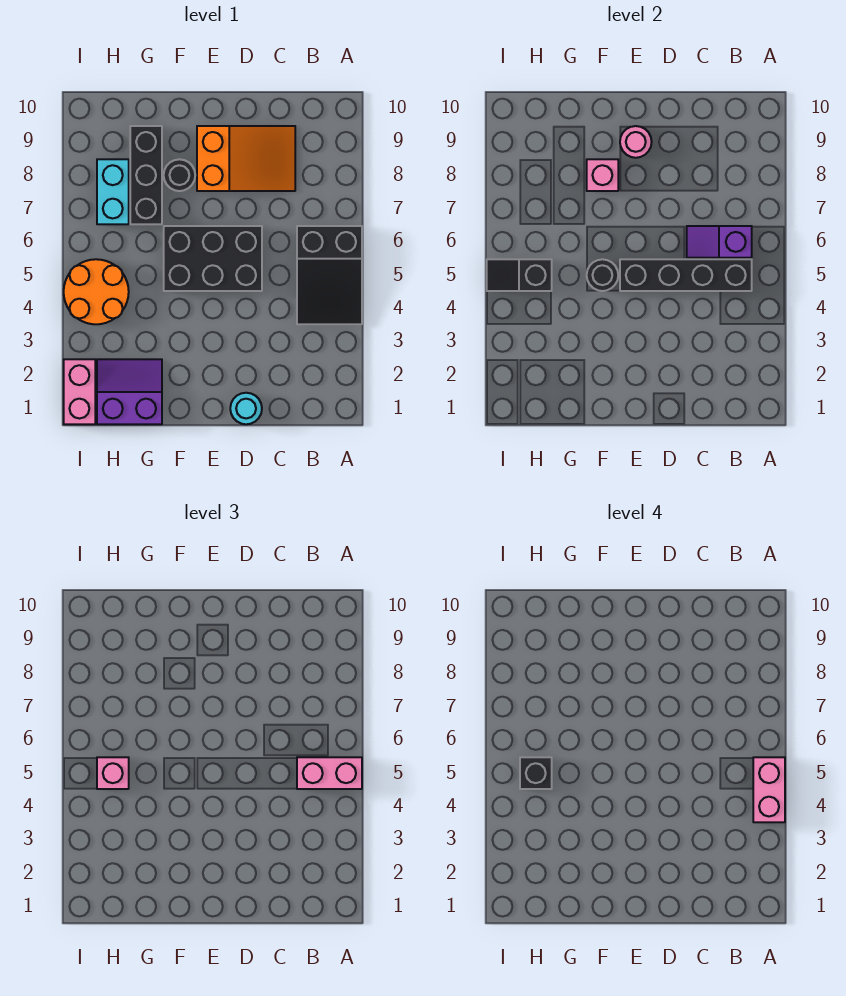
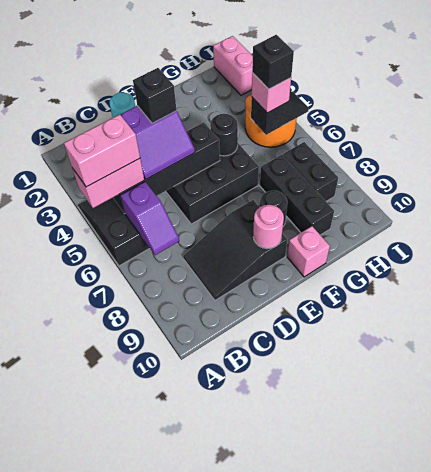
pink brick A4:A5 level 4 -> pink brick A5:B5 level 4
purple slope B6:C6 level 2 top B -> purple slope B6:B7 level 2 top 6
orange slope C8:E9 level 1 top E -> black slope C8:E9 level 1 top E
none -> black brick D4 level 4
pink brick F8 level 2 -> pink brick F10 level 1
purple slope G1:H2 level 1 top 1 -> purple slope C4:D5 level 3 top 4
cyan brick H7:H8 level 1 -> black brick H7:H8 level 1

